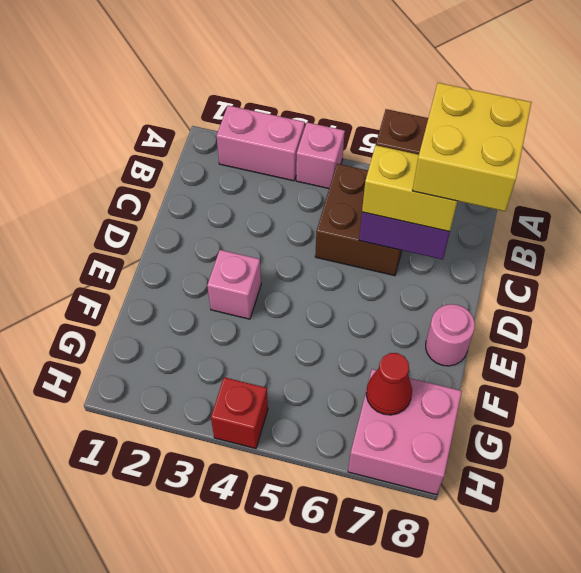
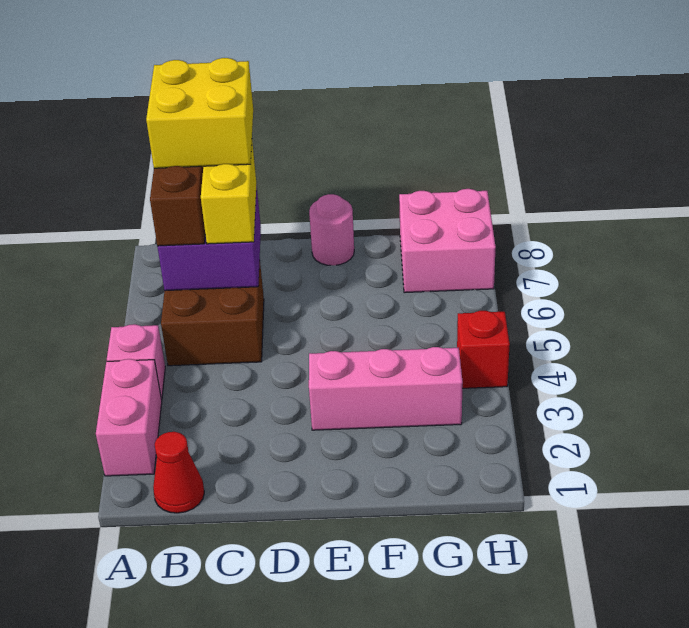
pink brick E3 level 1 -> pink brick E3:G3 level 1
red cone G7 level 2 -> red cone B1 level 1

